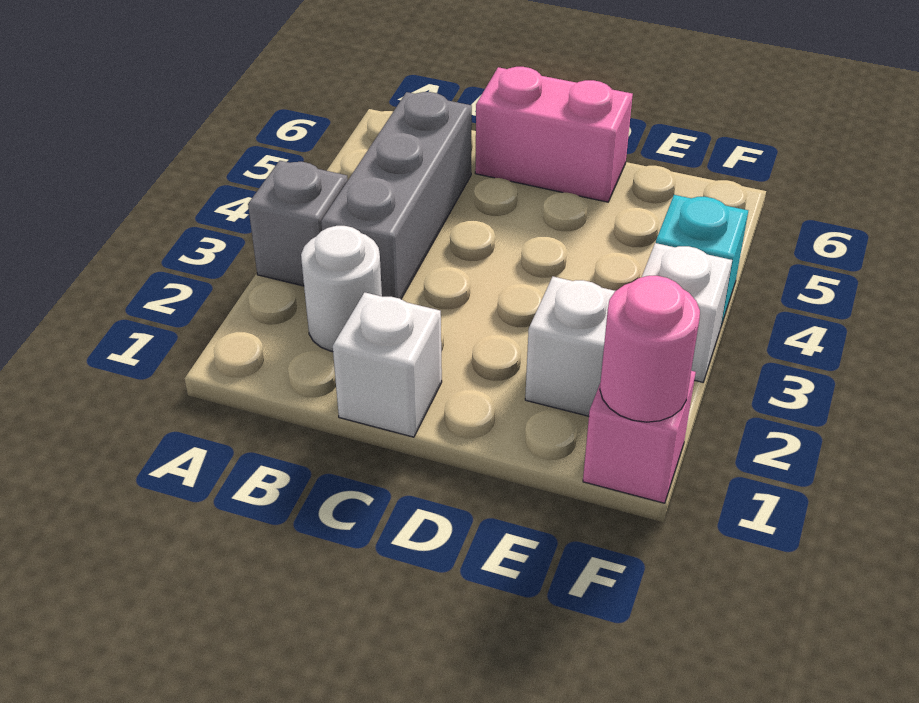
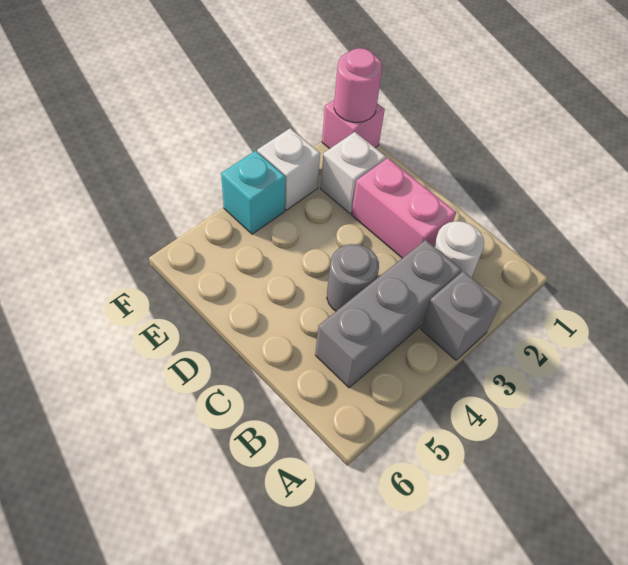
white brick C1 level 1 -> none
none -> grey round brick C4 level 1
pink brick C6:D6 level 1 -> pink brick C2:D2 level 1

